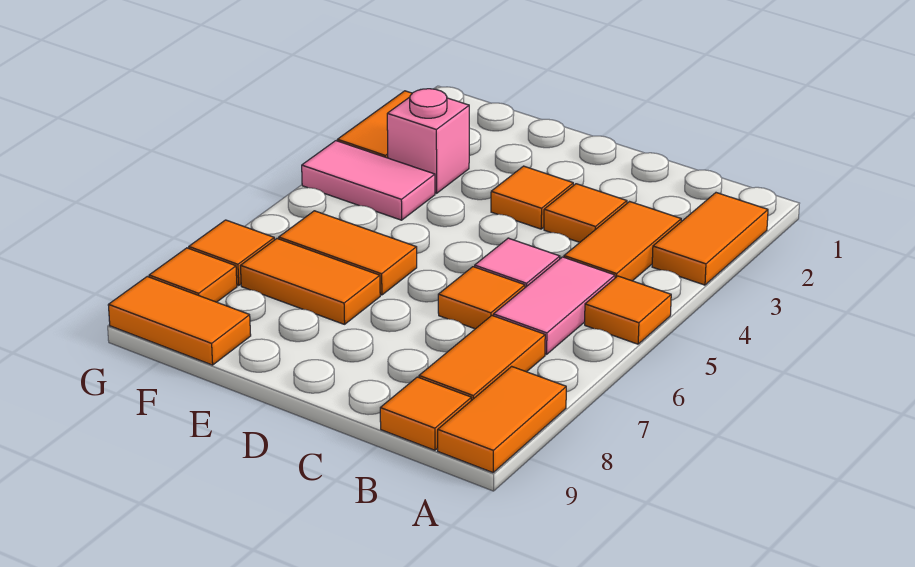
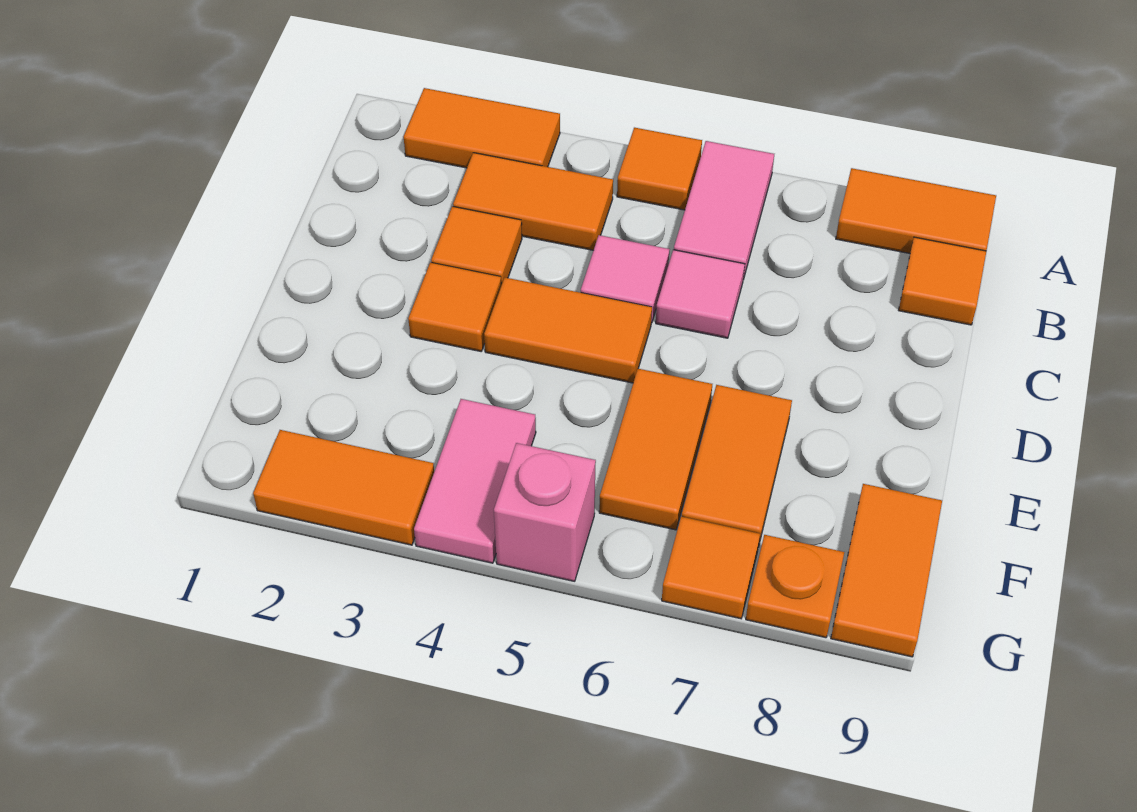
pink tile B5:B6 level 1 -> pink tile A6:B6 level 1
orange tile B7:B8 level 1 -> orange tile D4:D5 level 1
orange tile C6 level 1 -> pink tile C6 level 1
pink brick F3 level 1 -> pink brick G5 level 1
orange tile G8 level 1 -> orange plate G8 level 1

